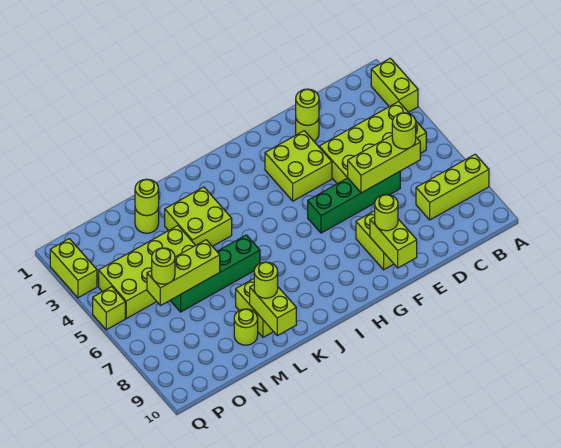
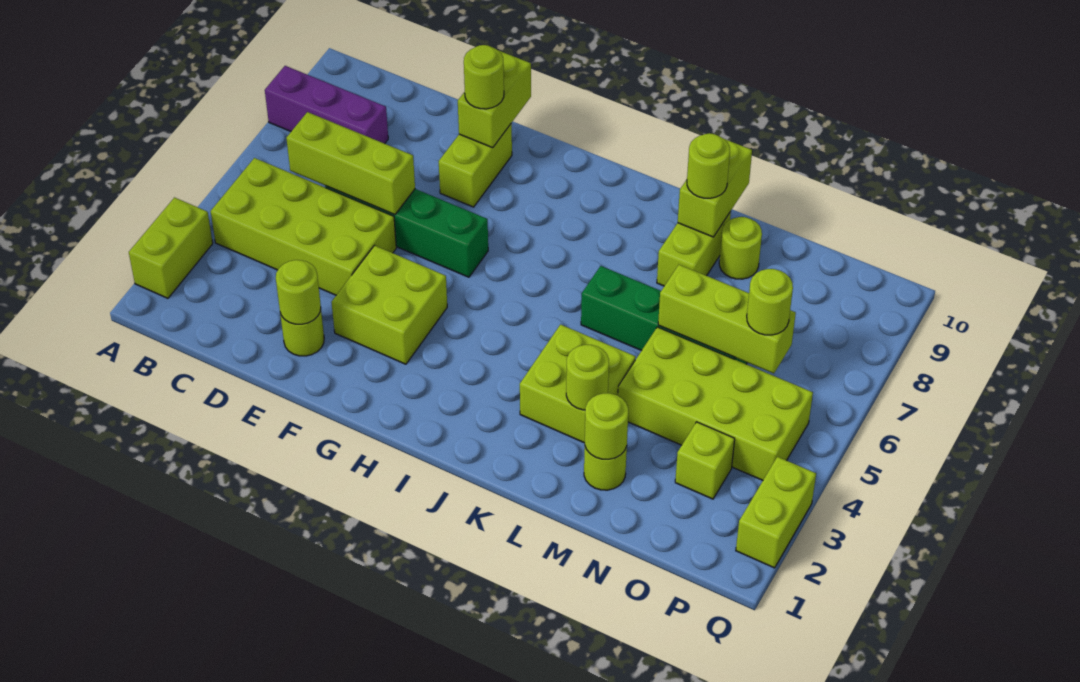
lime brick A8:C8 level 1 -> purple brick A8:C8 level 1
lime round brick C6 level 3 -> lime round brick L3 level 2
lime brick Q5 level 1 -> lime brick O3 level 1

